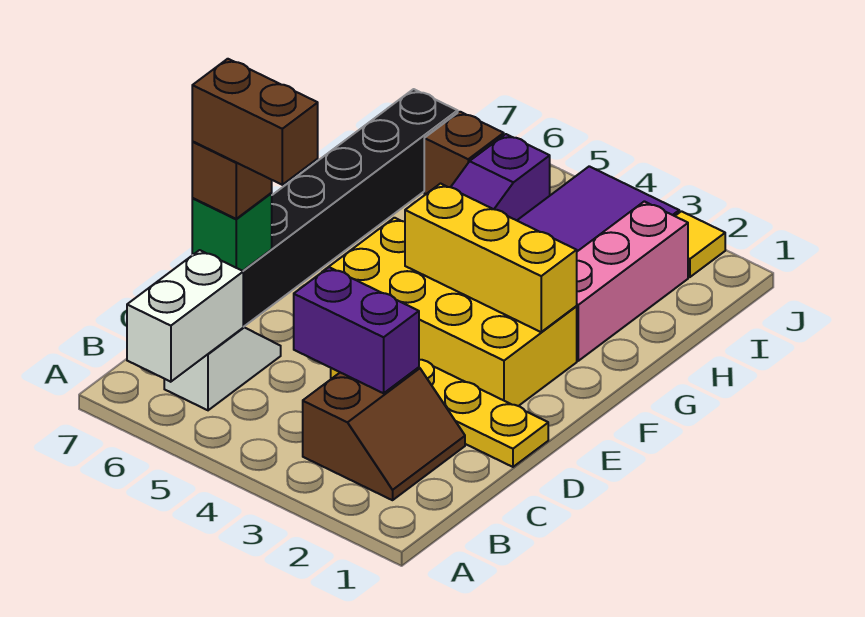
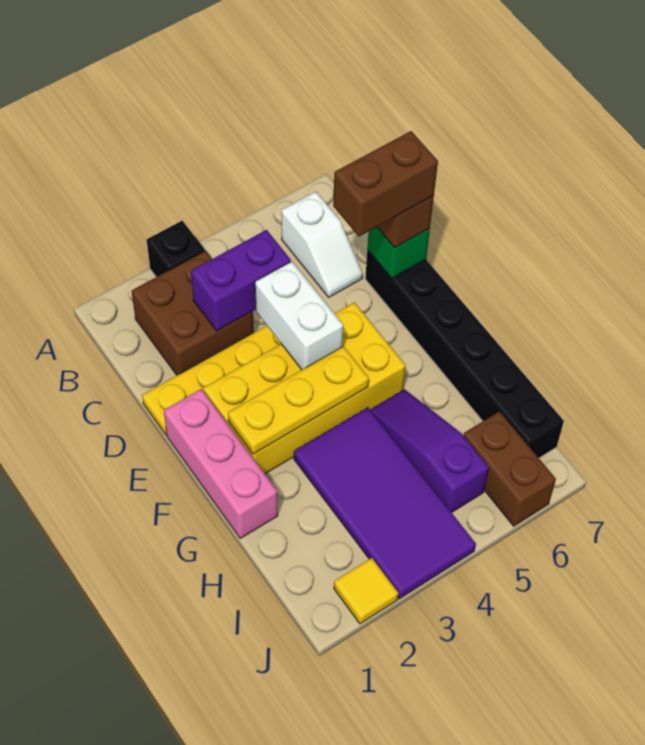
none -> black brick A3 level 1
white brick A6:B6 level 2 -> white brick D4:E4 level 2
brown slope B2:C3 level 1 top 3 -> brown brick B2:C3 level 1
yellow brick F2:F4 level 2 -> yellow plate F2:F4 level 2
pink brick G2:I2 level 1 -> pink brick E1:G1 level 1
brown brick I6 level 1 -> brown brick I6:J6 level 1

